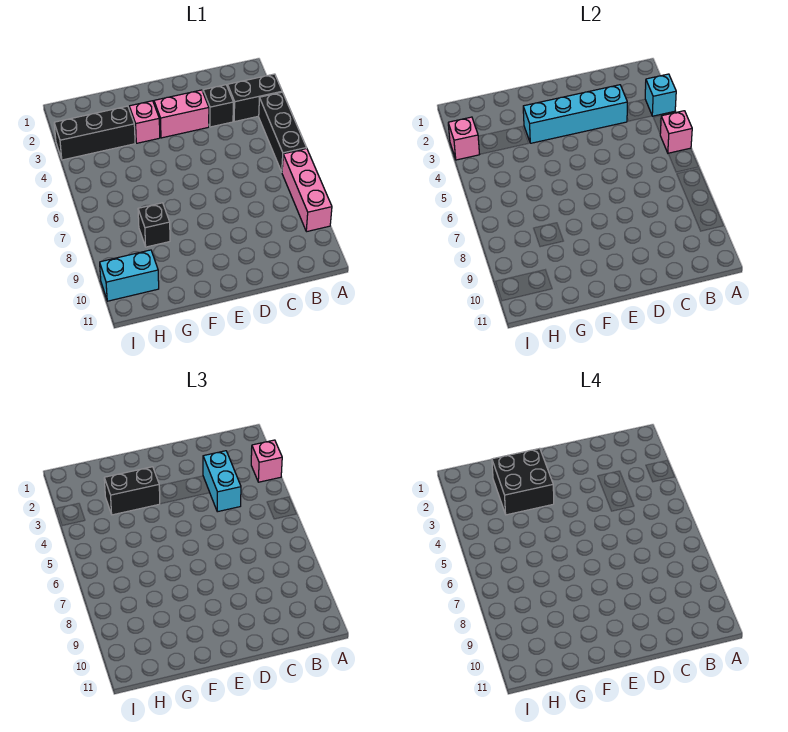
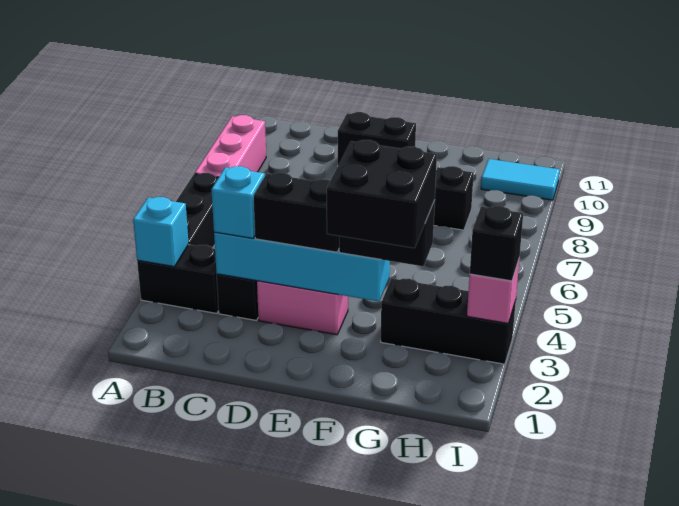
pink brick A3 level 3 -> none
pink brick A5 level 2 -> none
cyan brick C3:C4 level 3 -> cyan brick C3 level 3
none -> black brick D3:E3 level 3
none -> black brick D10:E10 level 1
pink brick F3 level 1 -> none
cyan brick H10:I10 level 1 -> cyan tile H10:I10 level 1
none -> black brick I3 level 3

